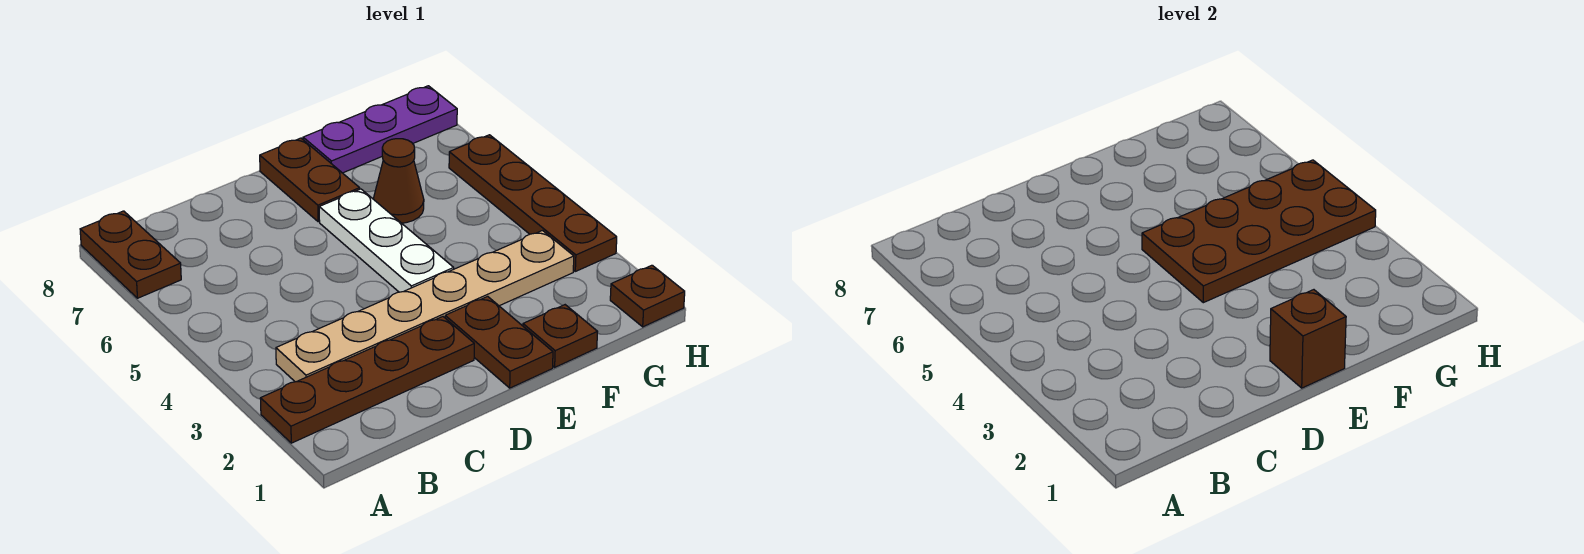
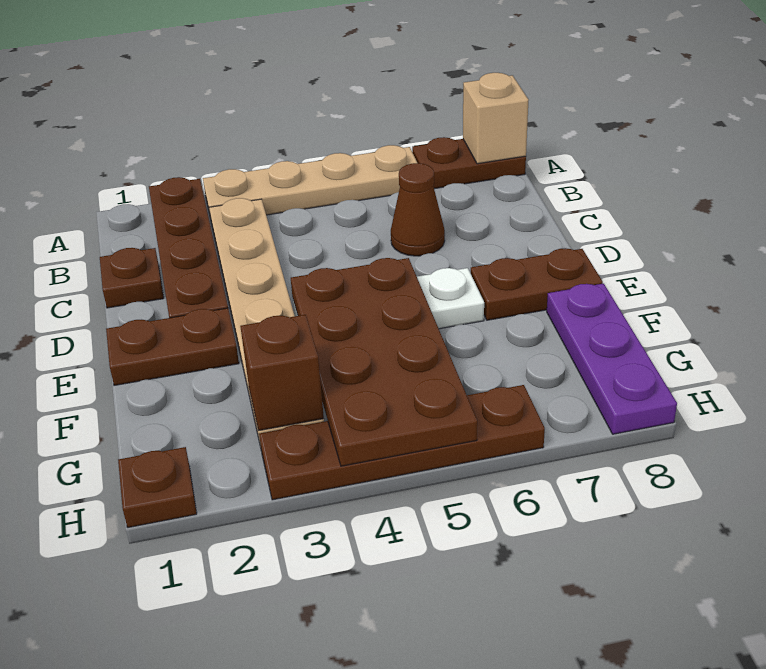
none -> tan plate A3:A6 level 1
none -> tan brick A8 level 2
brown brick E1 level 2 -> brown brick G3 level 2
brown plate F1 level 1 -> brown plate C1 level 1
brown cone F6 level 1 -> brown cone C6 level 1

